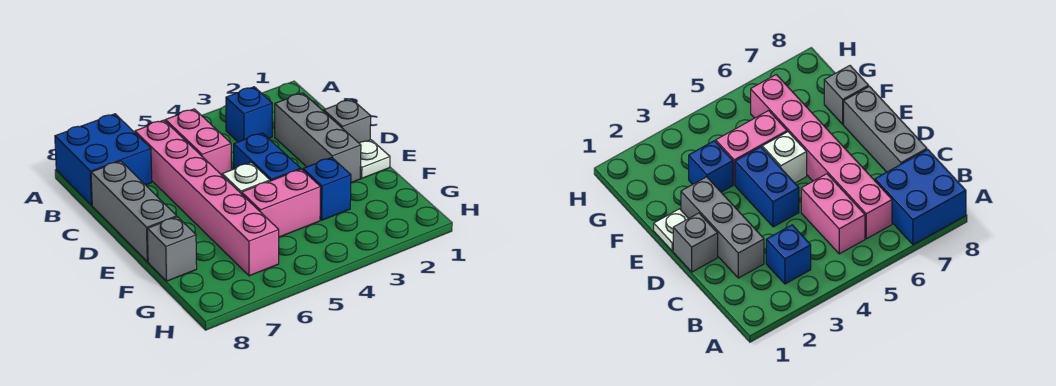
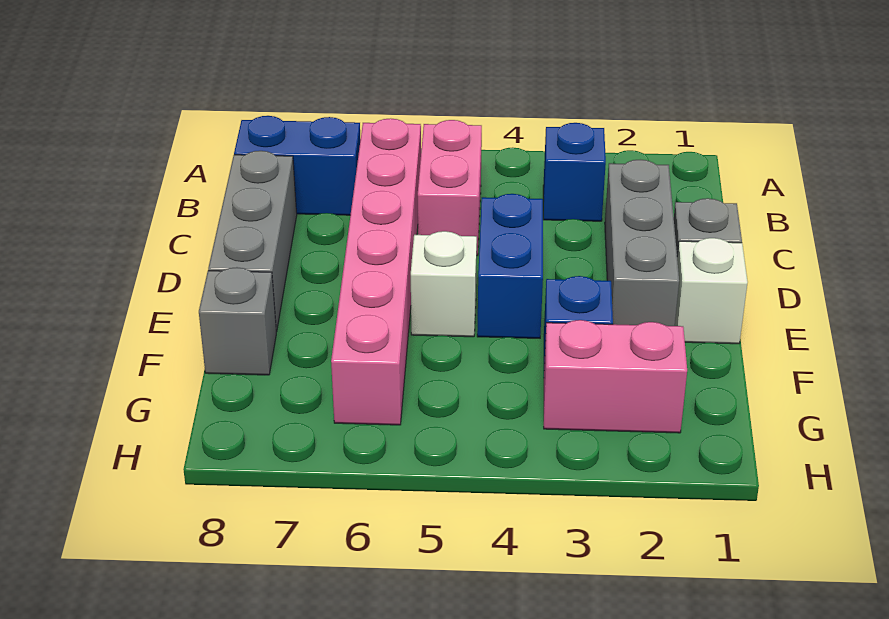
blue brick A7:B8 level 1 -> blue brick B7:B8 level 1
white plate E1 level 1 -> white brick E1 level 1
pink brick F4:F5 level 1 -> pink brick G2:G3 level 1

